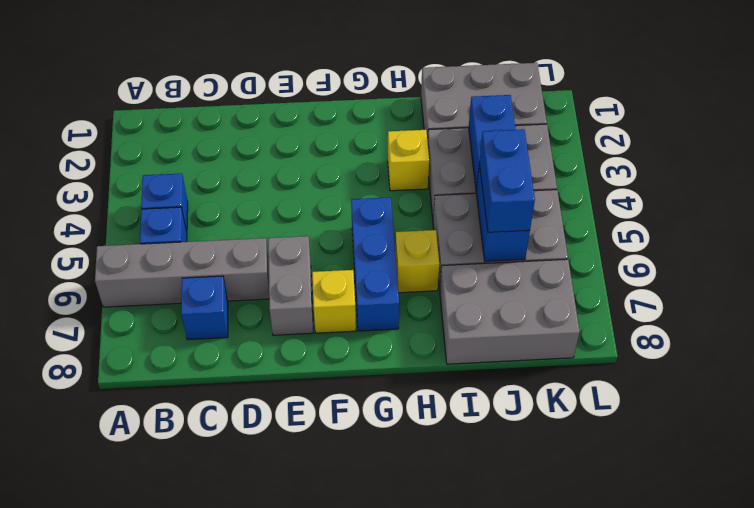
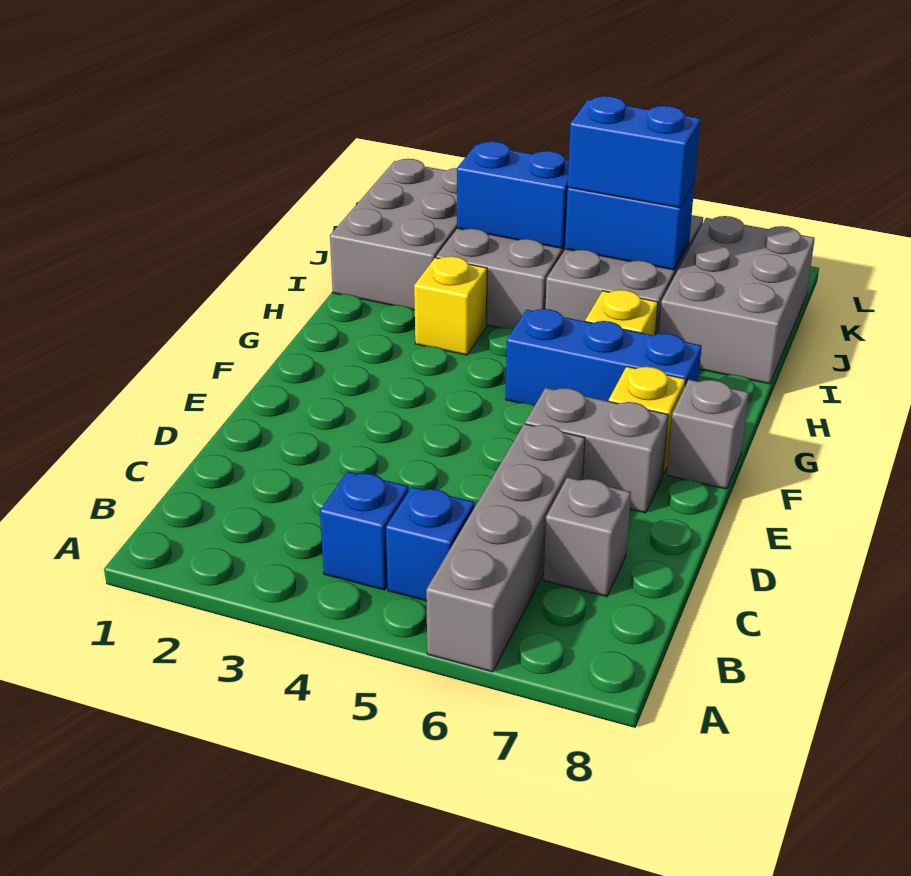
blue brick C7 level 1 -> grey brick C7 level 1
none -> grey brick F8 level 1

